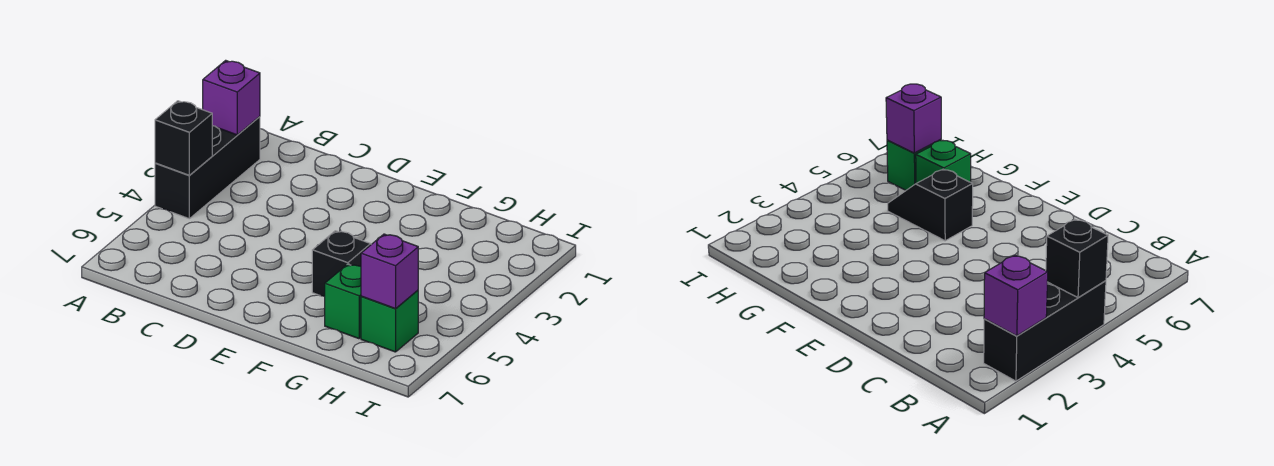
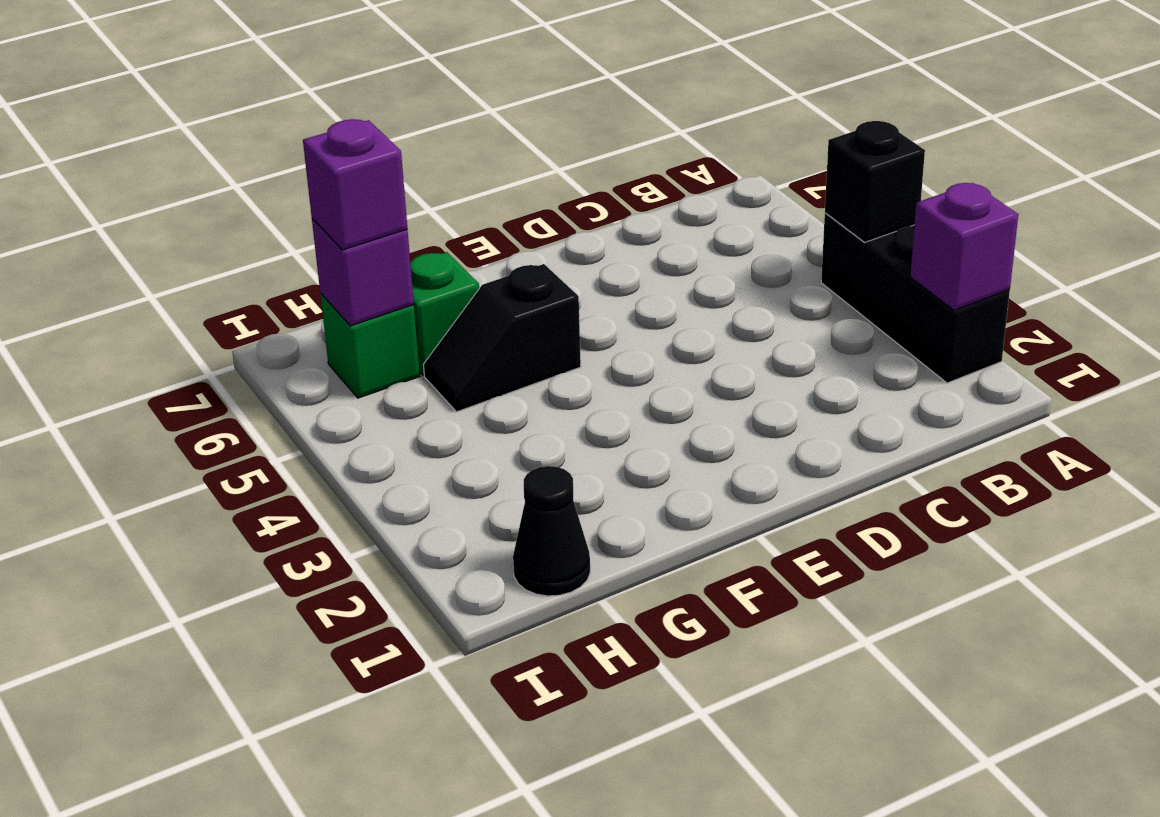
none -> black cone H1 level 1
none -> purple brick H6 level 3

